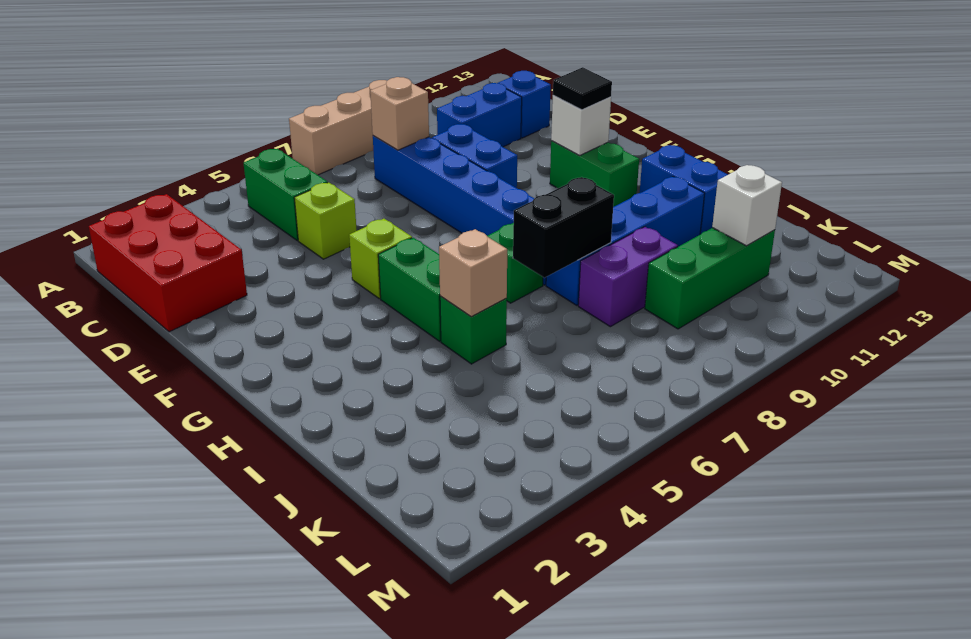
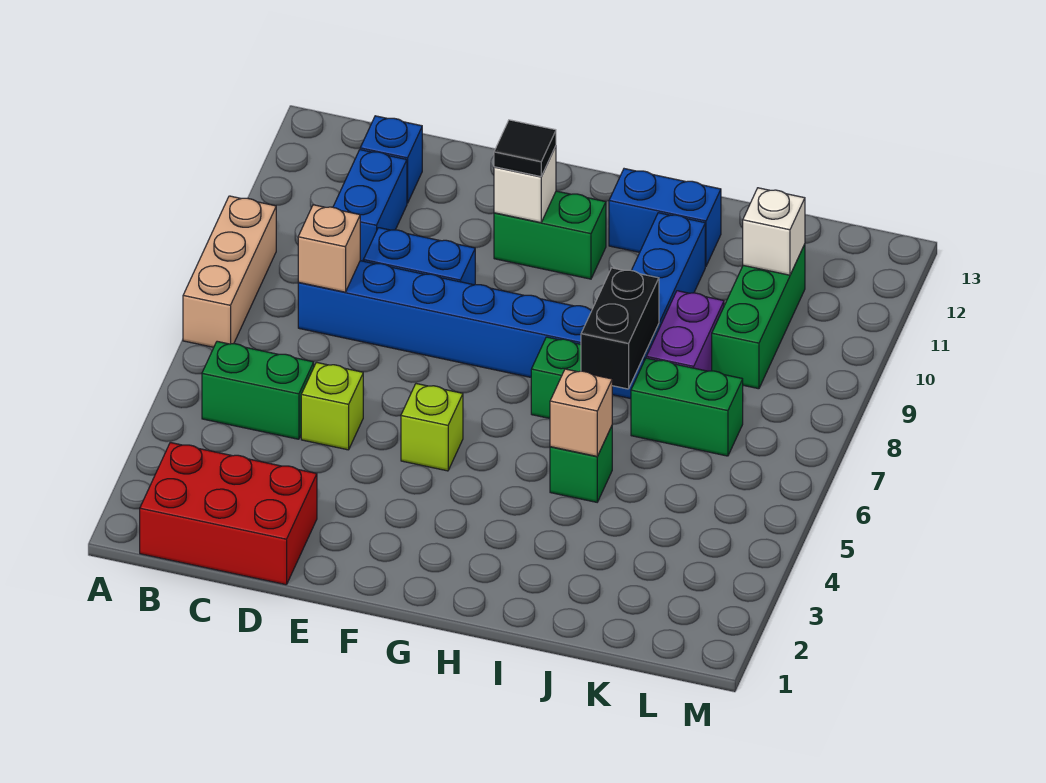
green brick G5:H5 level 1 -> green brick J7:K7 level 1

